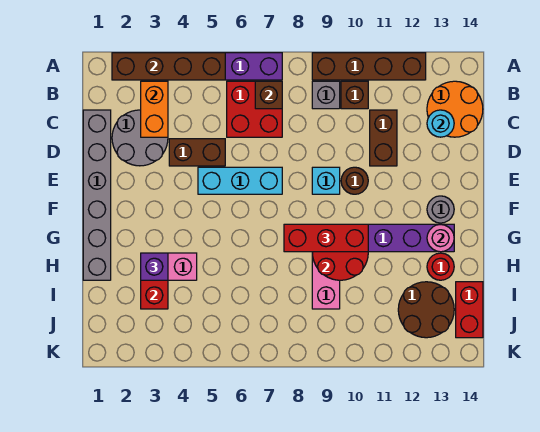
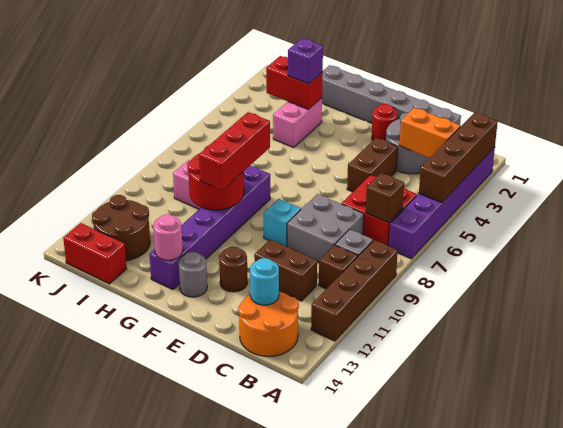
none -> grey brick C8:D9 level 1
cyan brick E5:E7 level 1 -> none
brown round brick E10 level 1 -> brown round brick E12 level 1
red round brick H13 level 1 -> red round brick E2 level 1

